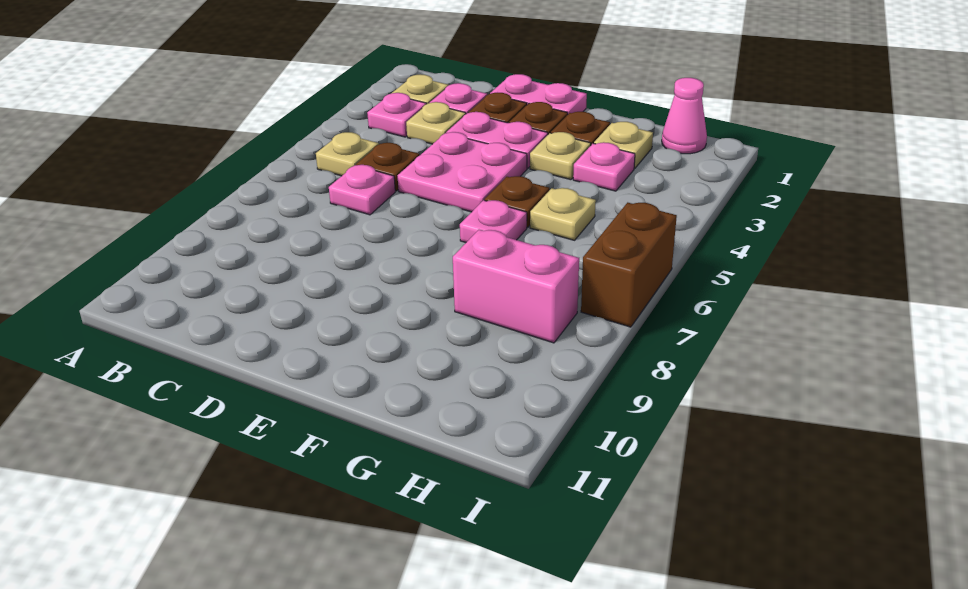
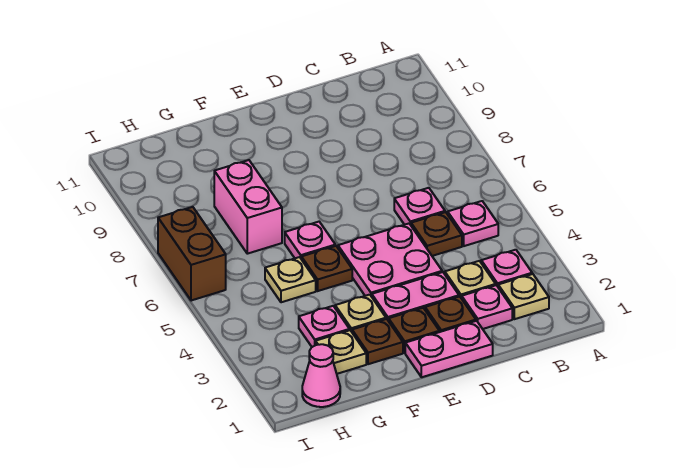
tan plate B5 level 1 -> pink plate B5 level 1
pink brick G8:H8 level 1 -> pink brick G7:G8 level 1

